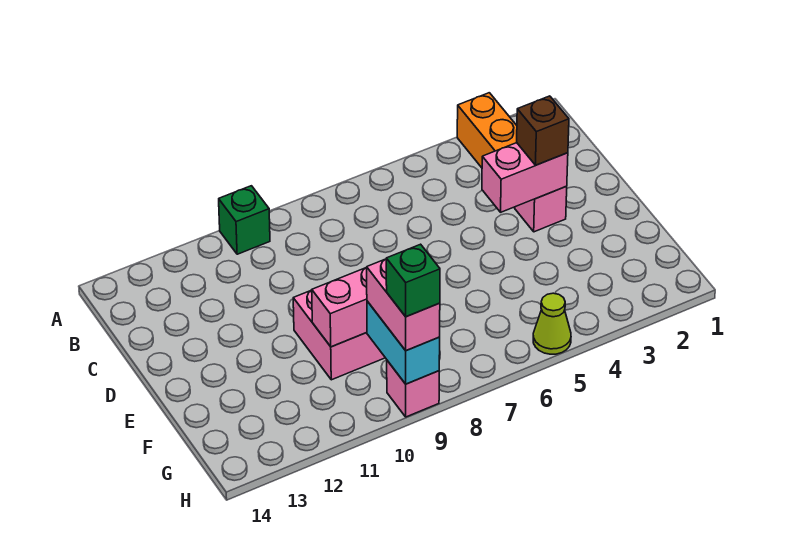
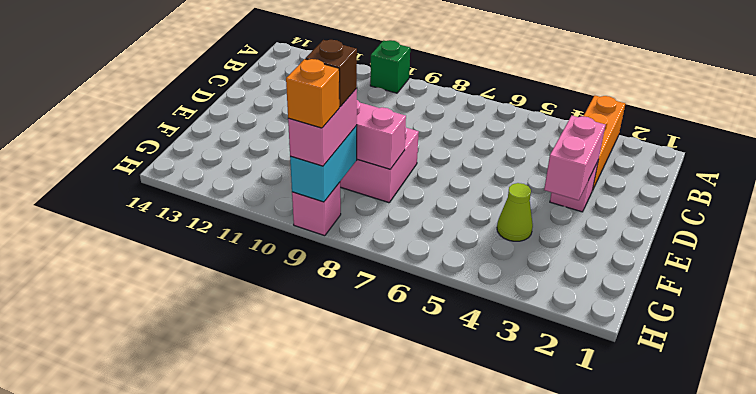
pink brick D3:D4 level 2 -> pink brick D3:E3 level 2
brown brick D3 level 3 -> brown brick G9 level 4
lime cone H5 level 1 -> lime cone F4 level 1
green brick H9 level 4 -> orange brick H9 level 4

